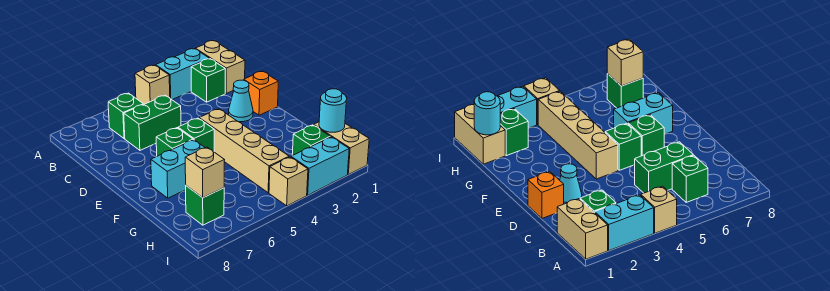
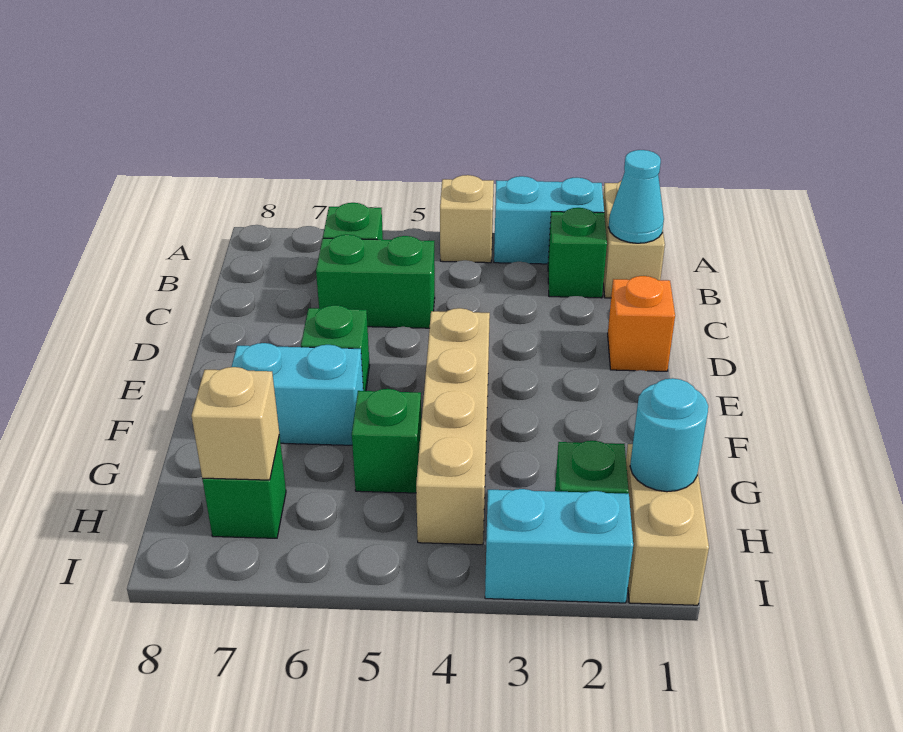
cyan cone D2 level 1 -> cyan cone B1 level 2
green brick E5 level 1 -> green brick G5 level 1
tan brick I4 level 1 -> none

